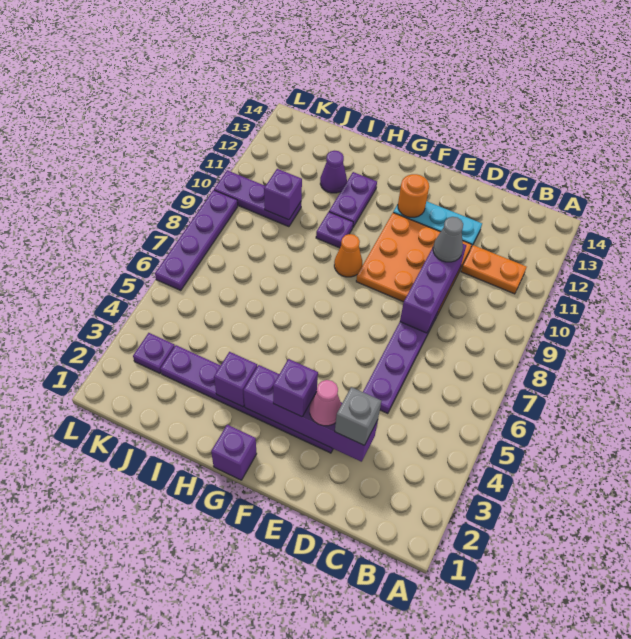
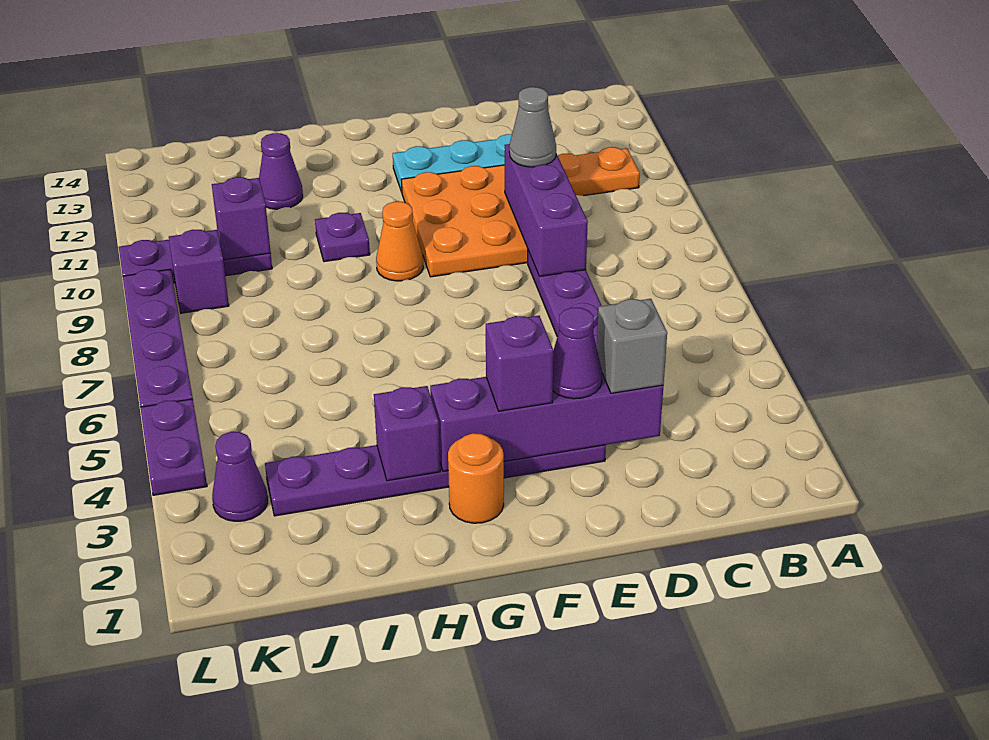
pink cone E3 level 3 -> purple cone E3 level 3
orange round brick F12 level 2 -> orange round brick G2 level 1
purple brick G1 level 1 -> purple brick K9 level 1
purple plate H11:H12 level 1 -> purple plate L4:L5 level 1
purple plate K3 level 1 -> purple cone K3 level 1

